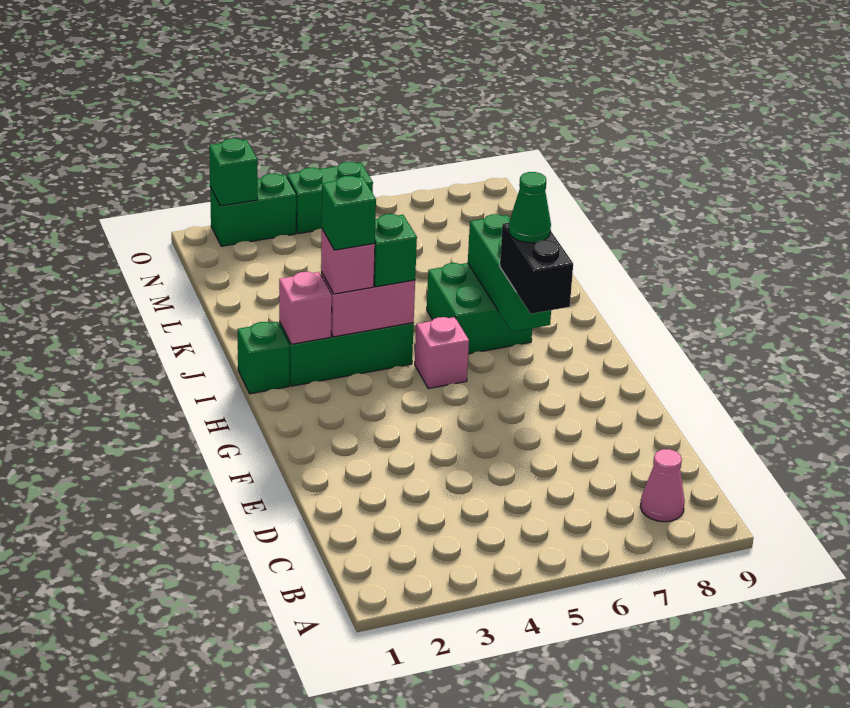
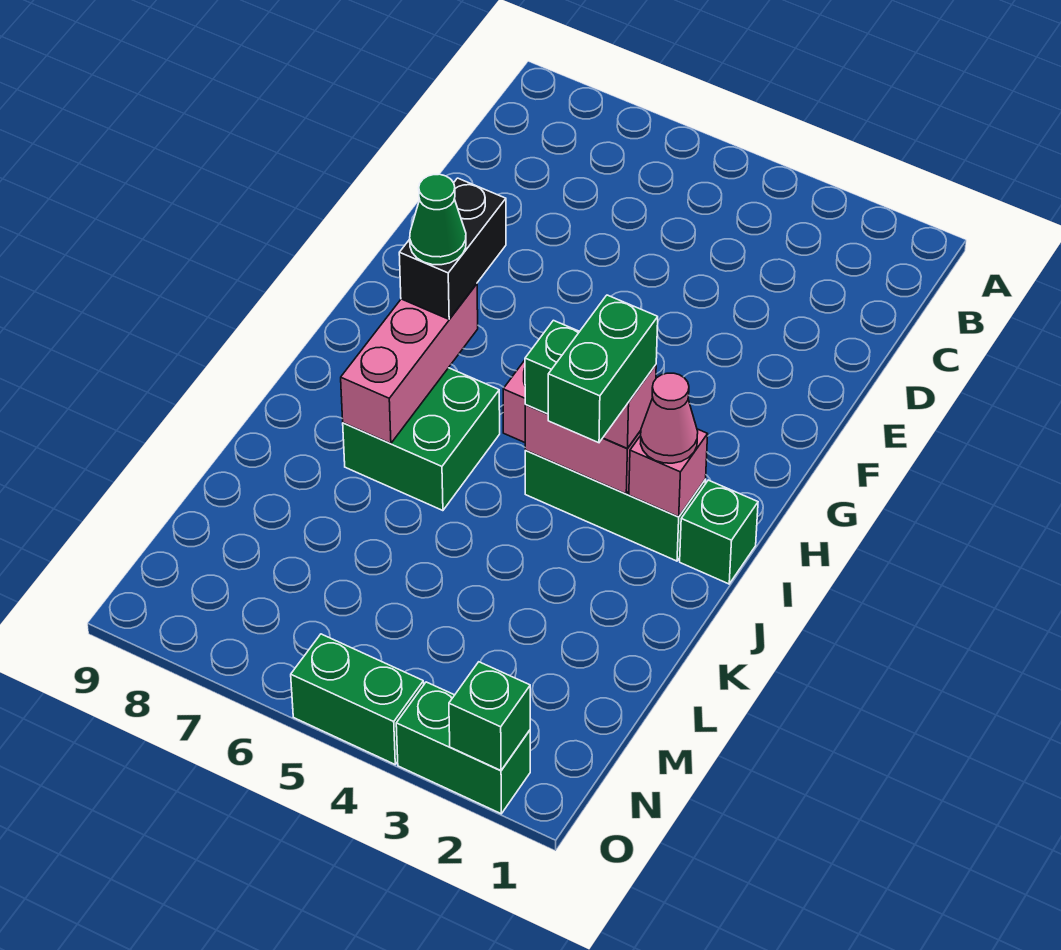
pink cone B8 level 1 -> pink cone I2 level 3
green brick H7:J7 level 2 -> pink brick H7:J7 level 2
green brick I3 level 4 -> green brick I3:J3 level 4

